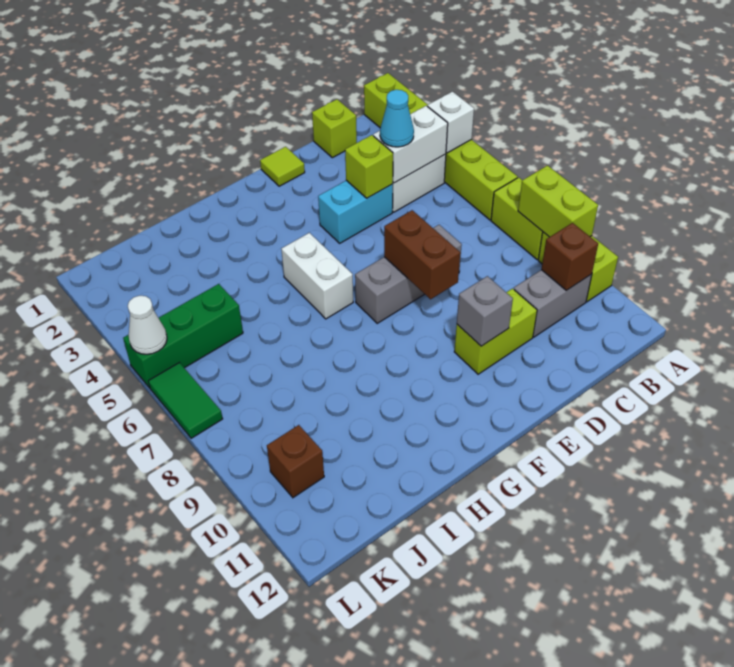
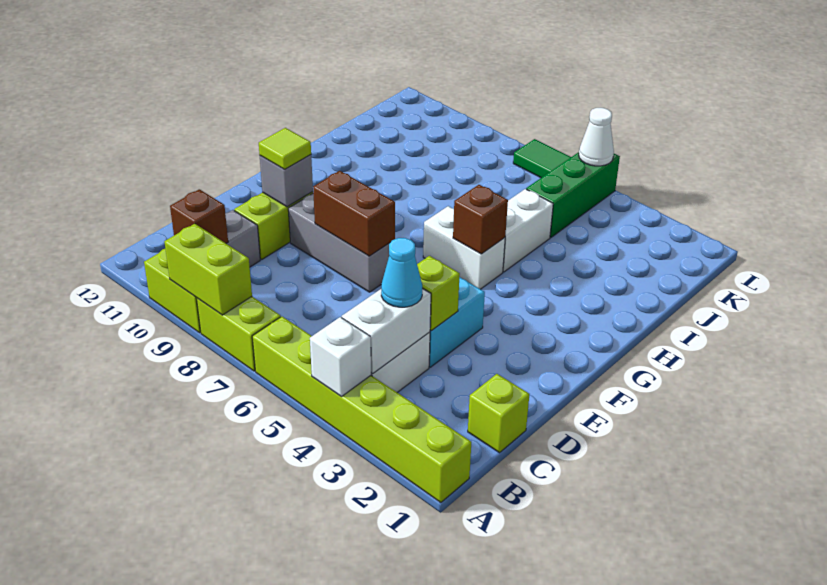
grey brick D7:F7 level 1 -> grey brick E7:E9 level 1
lime tile E1 level 1 -> lime tile E10 level 3
none -> white brick H5:I5 level 1
brown brick K10 level 1 -> brown brick G5 level 2

